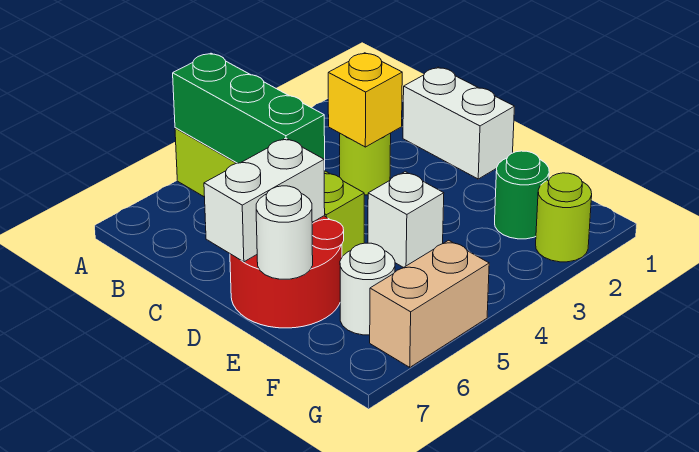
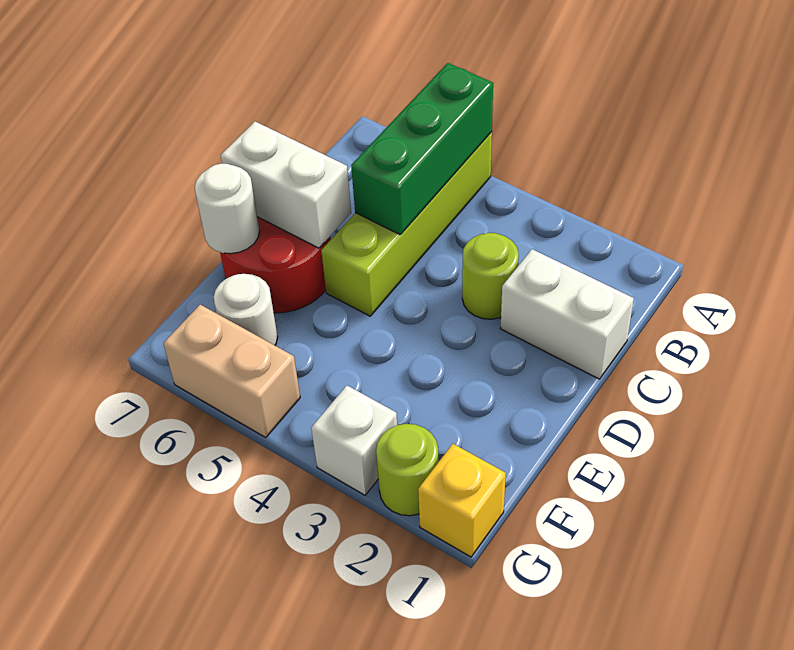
white brick C1:D1 level 1 -> white brick C1:C2 level 1
yellow brick C3 level 2 -> yellow brick G1 level 1
white brick E4 level 1 -> white brick G3 level 1
green round brick F2 level 1 -> none

